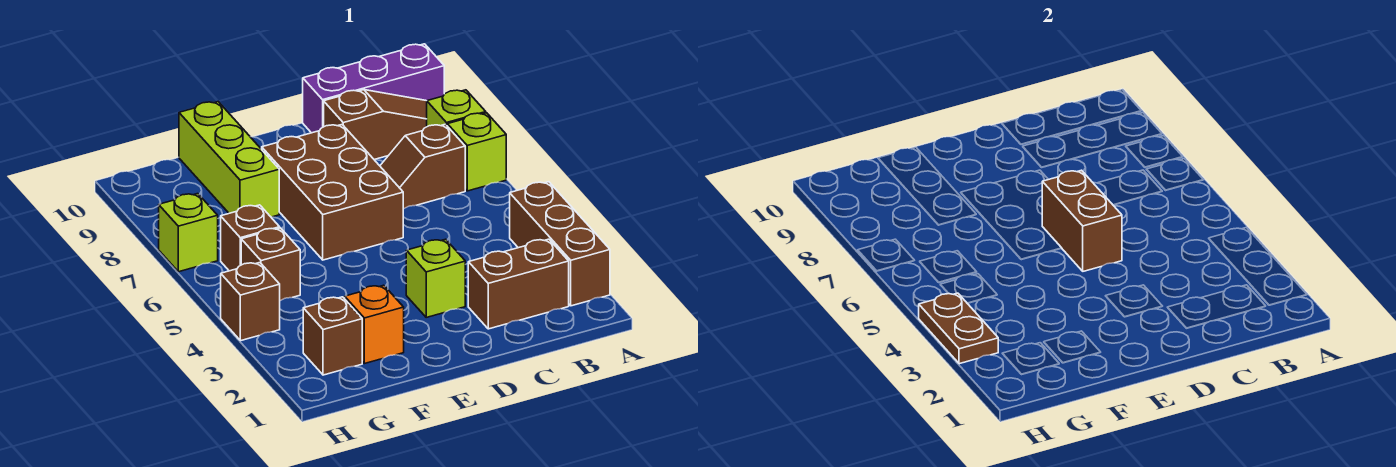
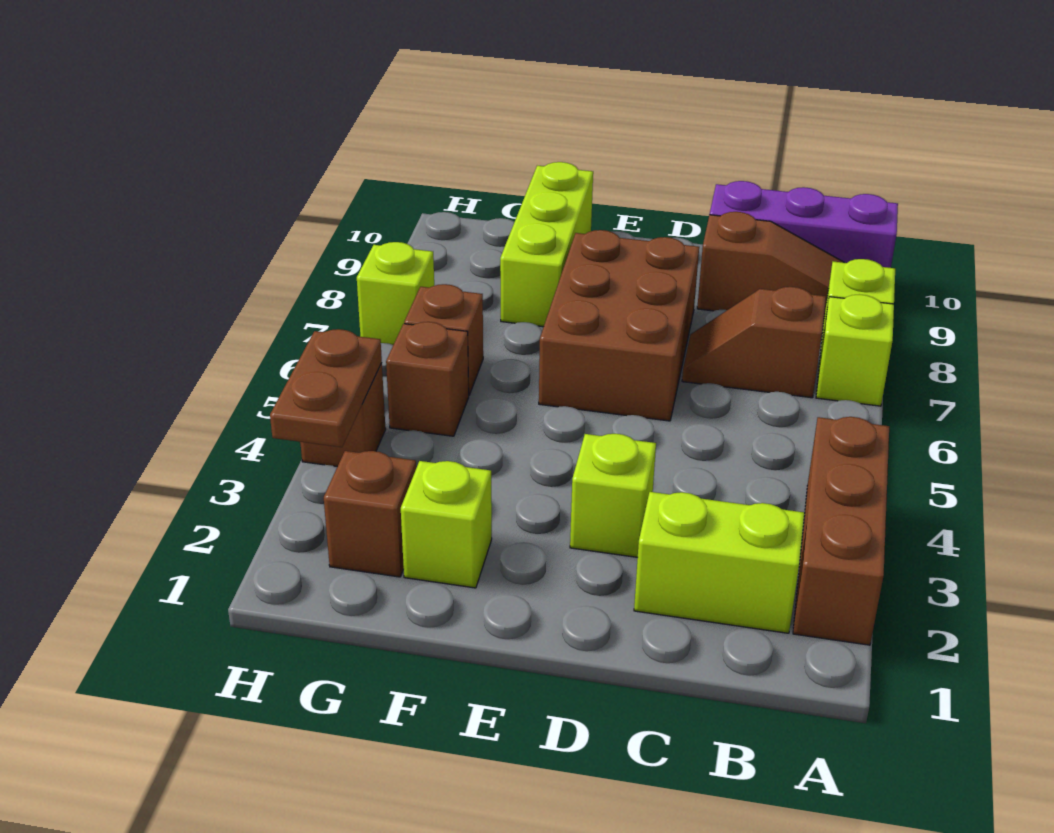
brown brick B2:C2 level 1 -> lime brick B2:C2 level 1
brown brick D5:D6 level 2 -> none
orange brick F2 level 1 -> lime brick F2 level 1

